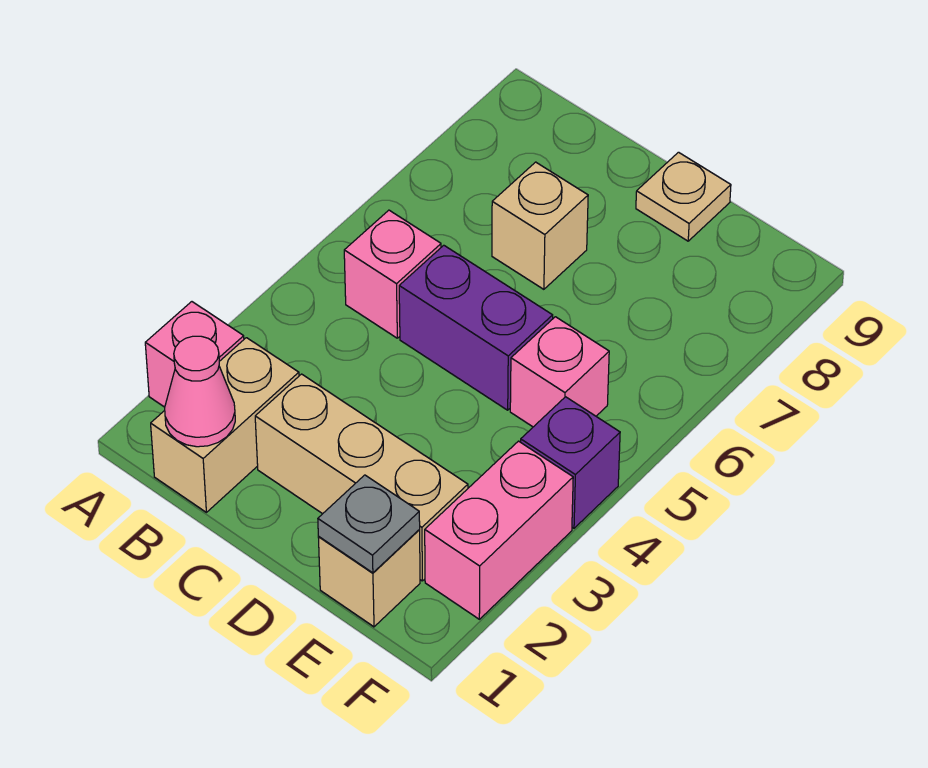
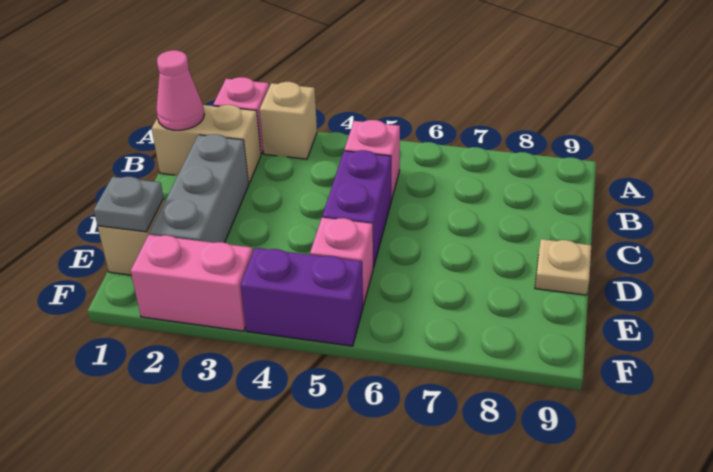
tan brick C2:E2 level 1 -> grey brick C2:E2 level 1
tan brick C7 level 1 -> tan brick A3 level 1
purple brick F4 level 1 -> purple brick F4:F5 level 1

